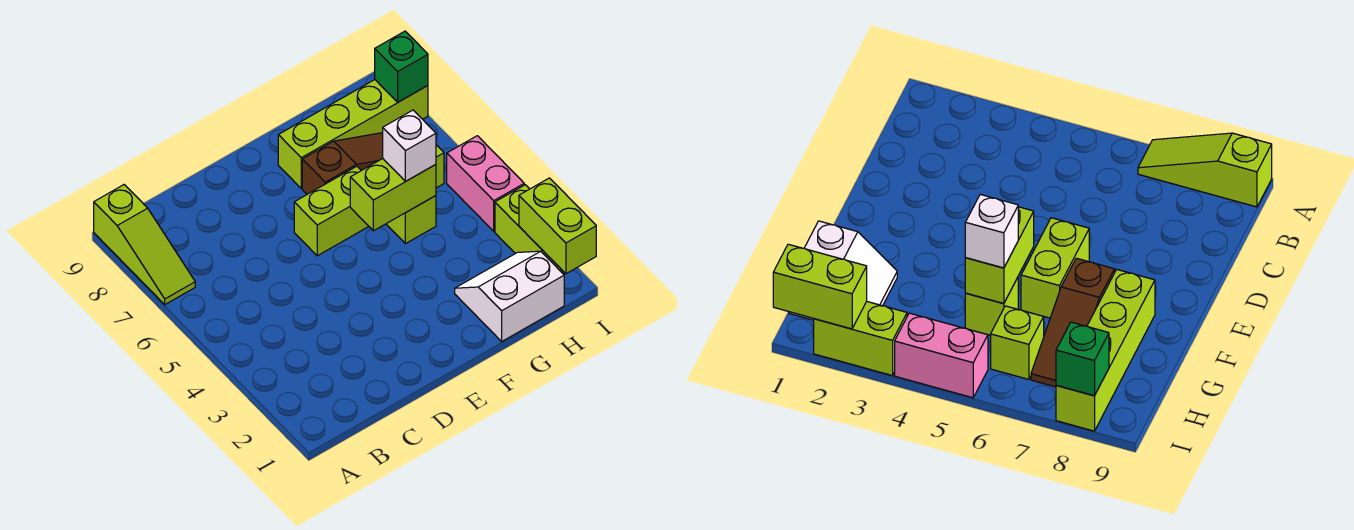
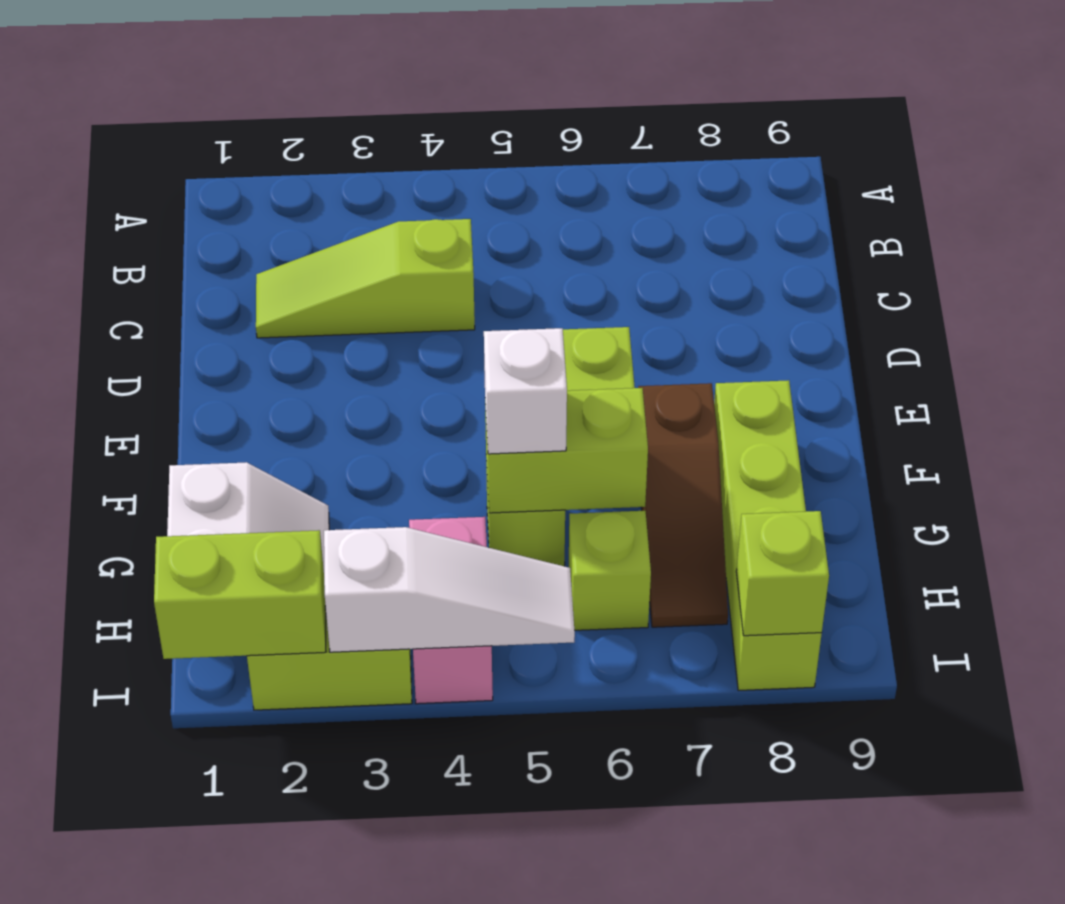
lime slope A7:A9 level 1 top 9 -> lime slope C2:C4 level 1 top 4
lime brick F5:G5 level 2 -> lime brick G5:G6 level 2
none -> white slope I3:I5 level 2 top 3
pink brick I4:I5 level 1 -> pink brick H4:I4 level 1
green brick I8 level 2 -> lime brick I8 level 2

